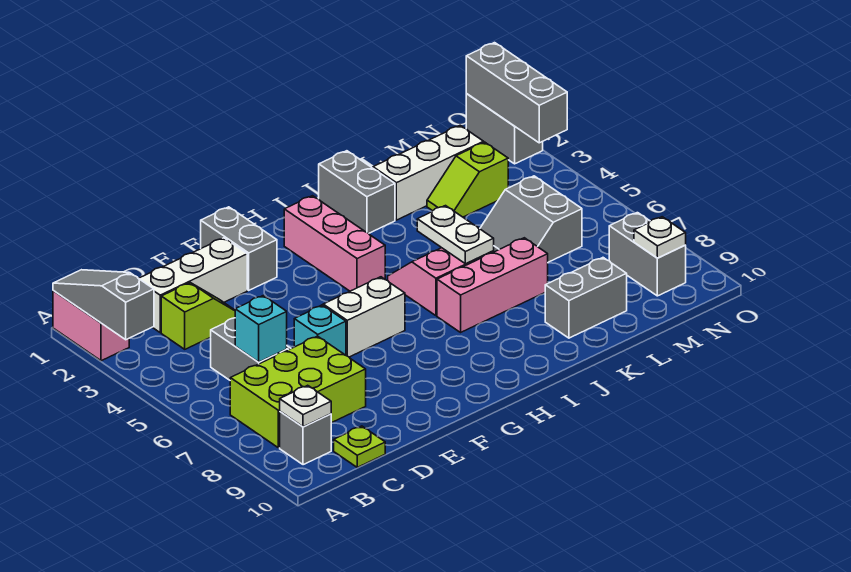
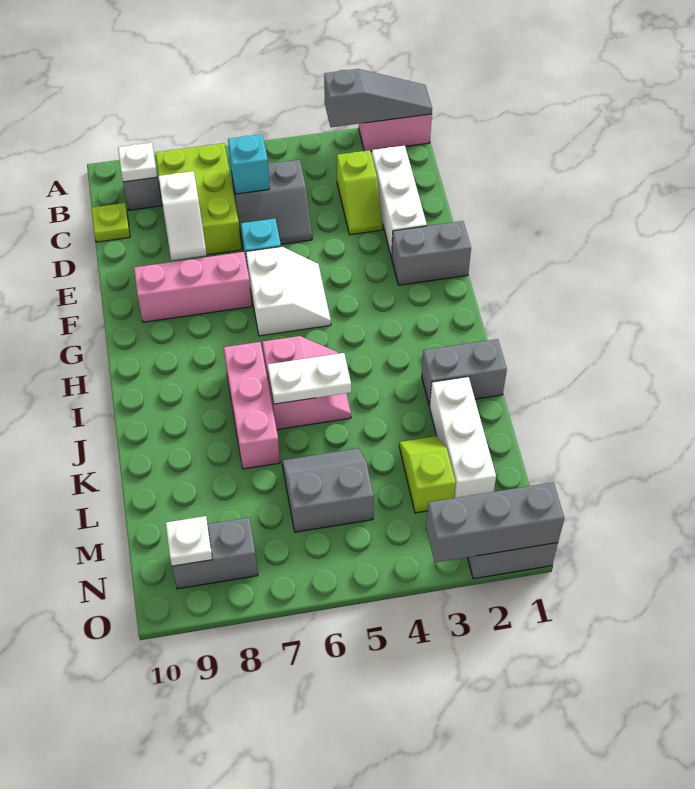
none -> white slope D8:E8 level 2 top D
pink brick H2:H4 level 1 -> pink brick F7:F9 level 1
grey brick K9:L9 level 1 -> none

